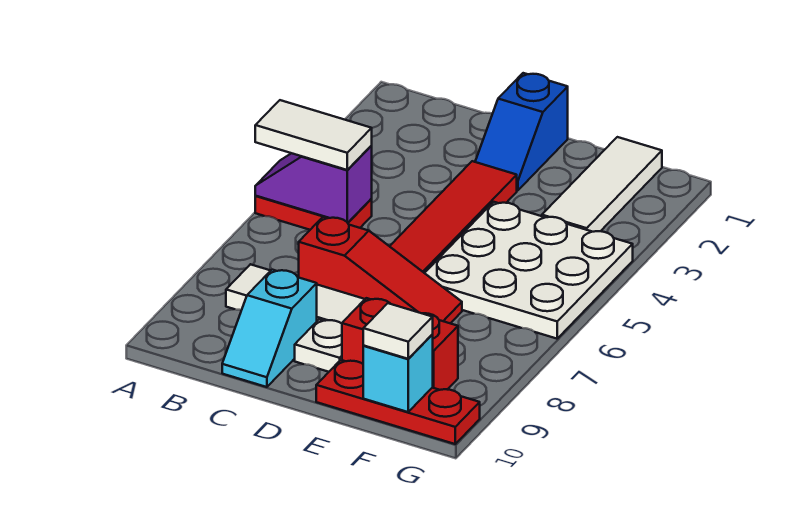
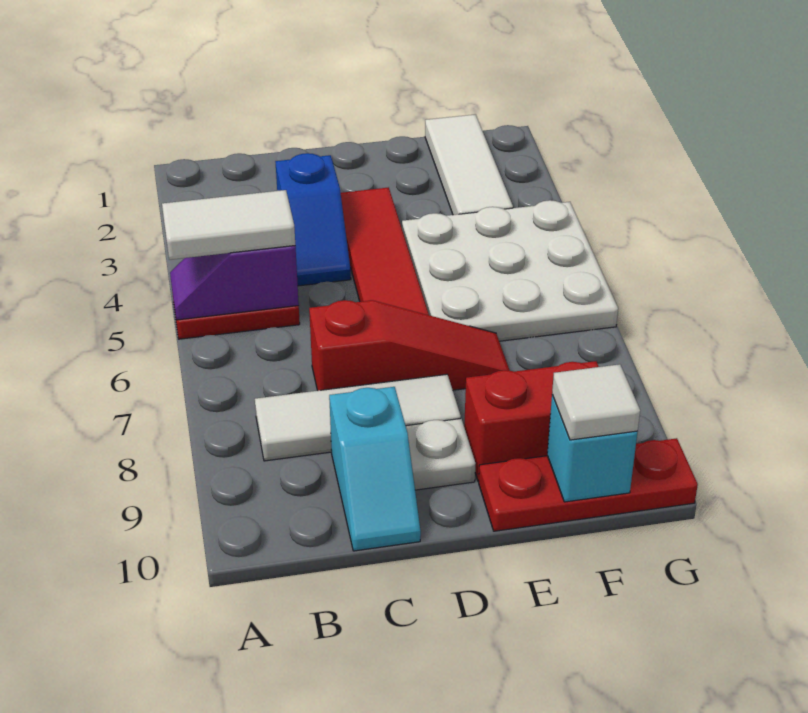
blue slope D1:D2 level 1 top 1 -> blue slope C3:C4 level 1 top 3

